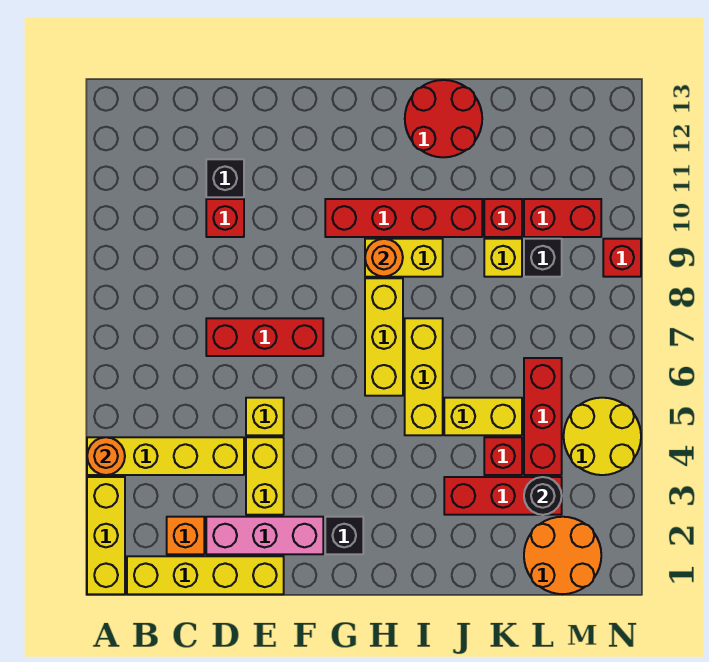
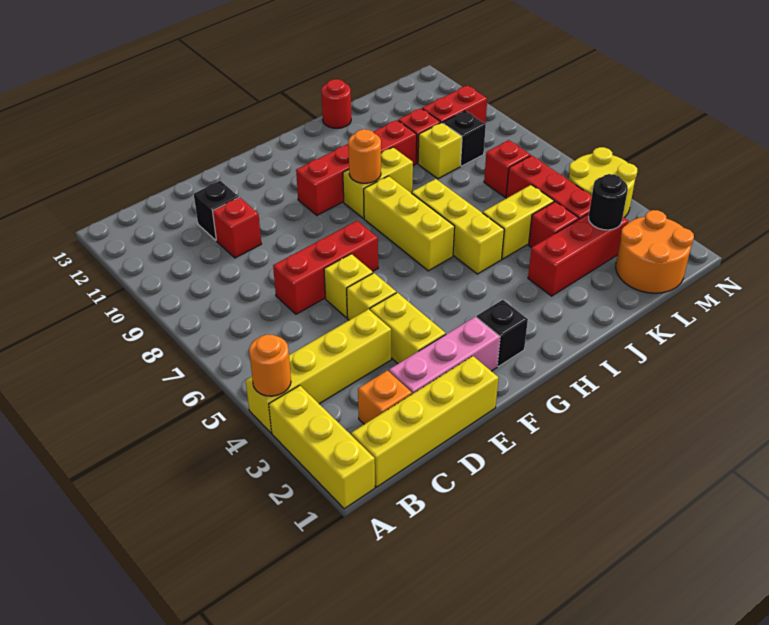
none -> yellow brick E6 level 1
red round brick I12:J13 level 1 -> red round brick J13 level 1
red brick N9 level 1 -> red brick L7 level 1

